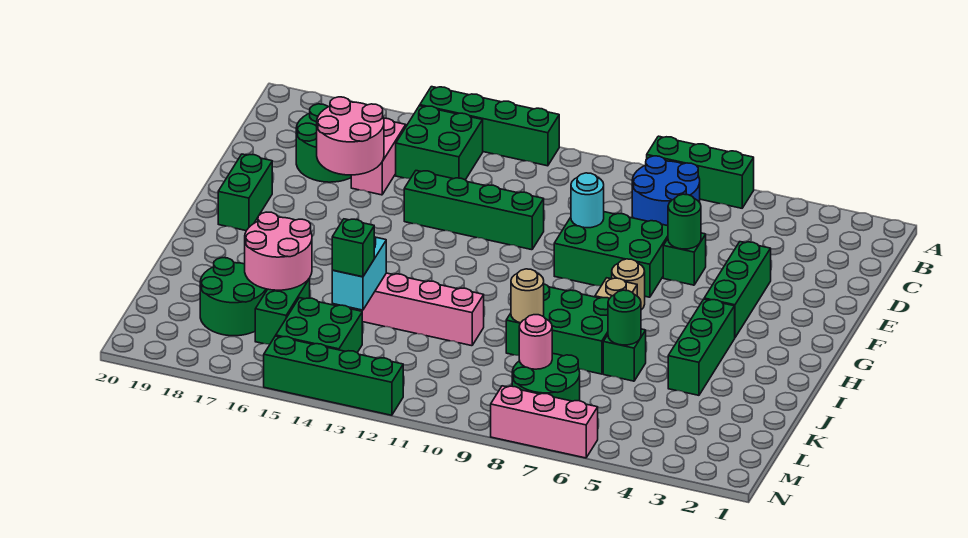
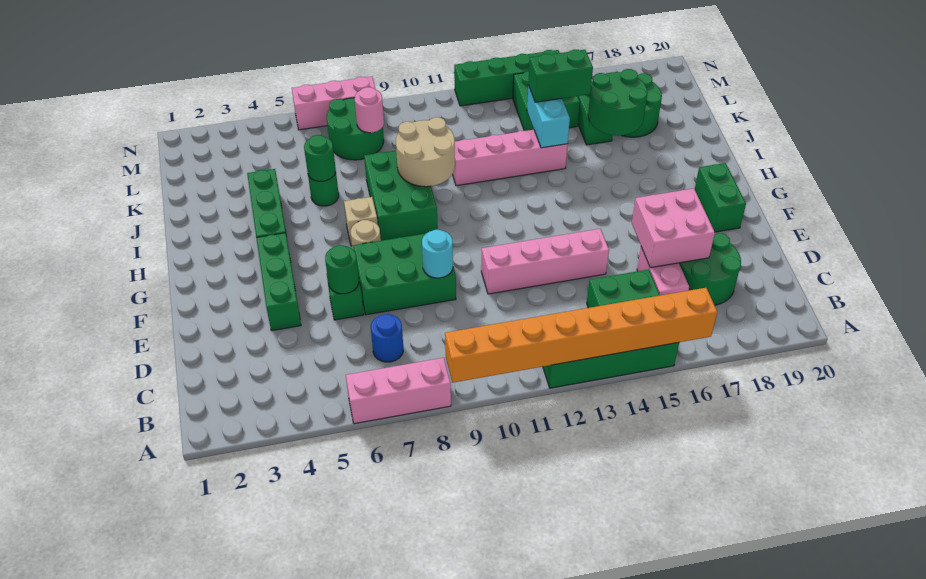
green brick A6:A8 level 1 -> pink brick A6:A8 level 1
none -> orange brick A9:A16 level 2
blue round brick B7:C8 level 1 -> blue round brick C7 level 1
pink round brick D16:E17 level 2 -> pink brick D16:E17 level 2
green brick E11:E14 level 1 -> pink brick E11:E14 level 1
green brick I7:J9 level 1 -> green brick H8:J9 level 1
green brick J6 level 1 -> green round brick J6 level 1
tan round brick J9 level 2 -> tan round brick I9:J10 level 2
pink round brick J16:K17 level 2 -> green round brick J16:K17 level 2
green brick K14 level 3 -> green brick K14:K15 level 3

